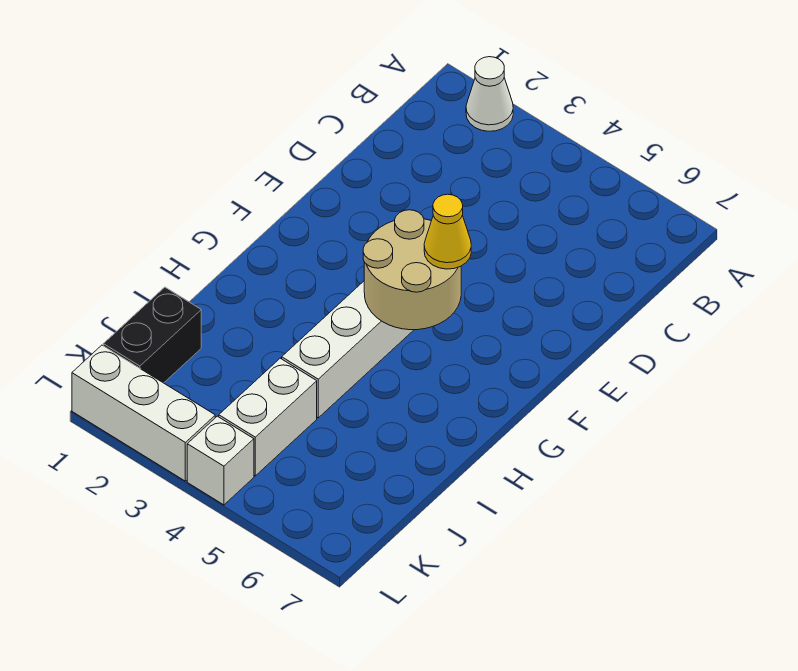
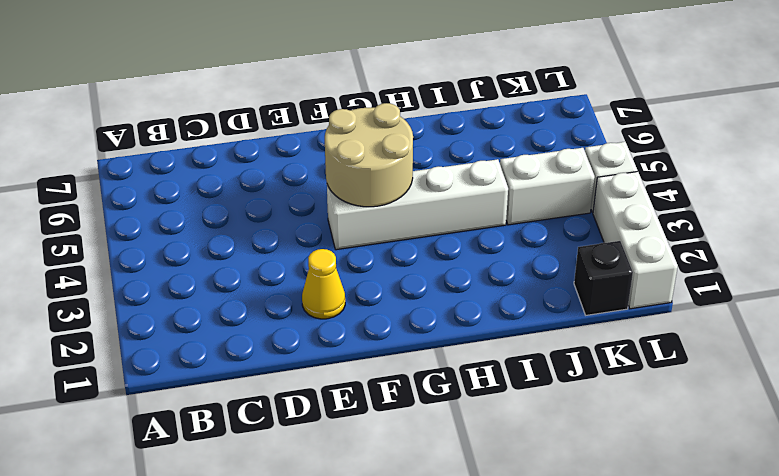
white cone A2 level 1 -> none
yellow cone F5 level 3 -> yellow cone E2 level 1
black brick J1:K1 level 1 -> black brick K1 level 1

